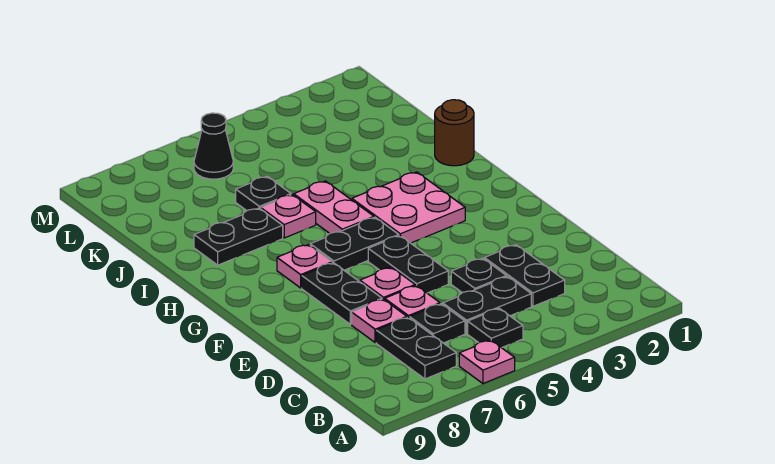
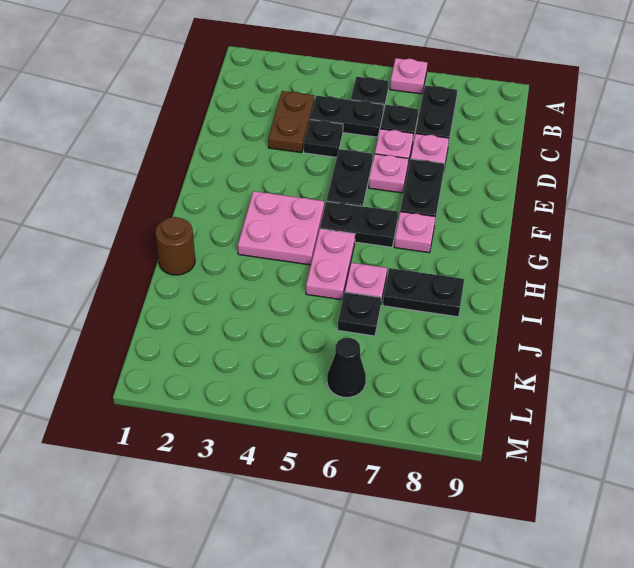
black plate C3:D3 level 1 -> brown plate C3:D3 level 1

